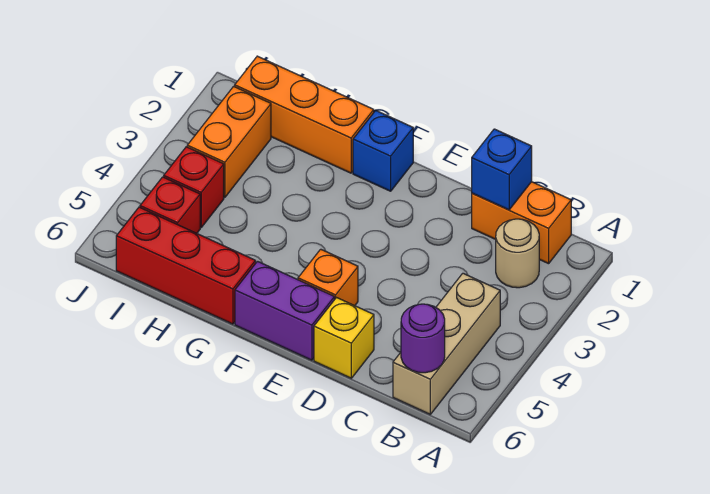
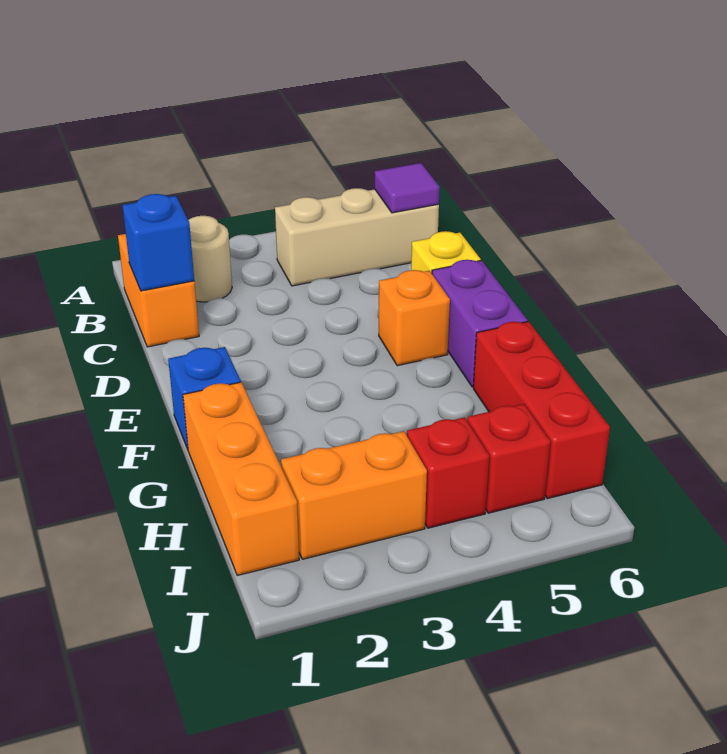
purple round brick B6 level 2 -> purple tile B6 level 2

